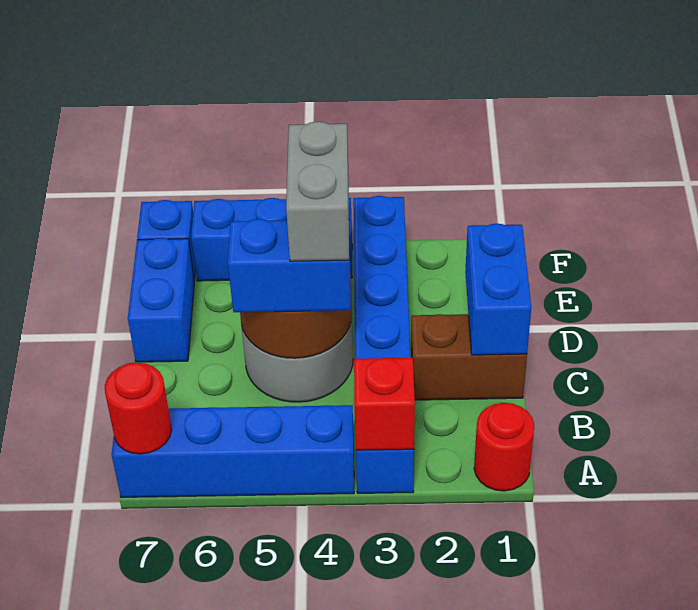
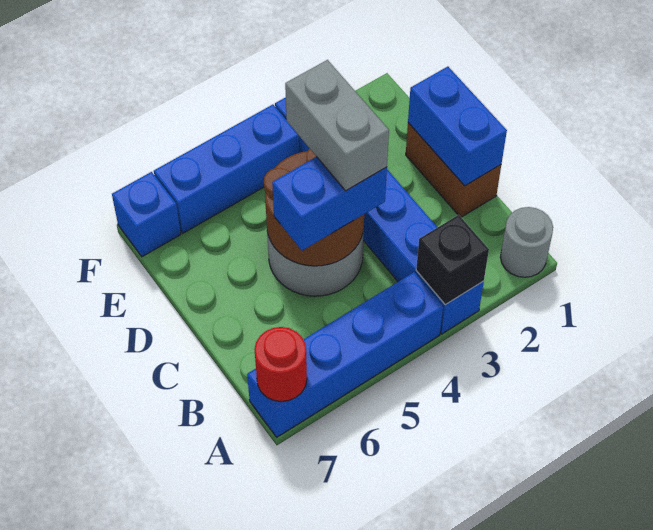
red round brick A1 level 1 -> grey round brick A1 level 1
red brick A3 level 2 -> black brick A3 level 2
brown brick C1:C2 level 1 -> brown brick C1:D1 level 1
blue brick D7:E7 level 1 -> none

